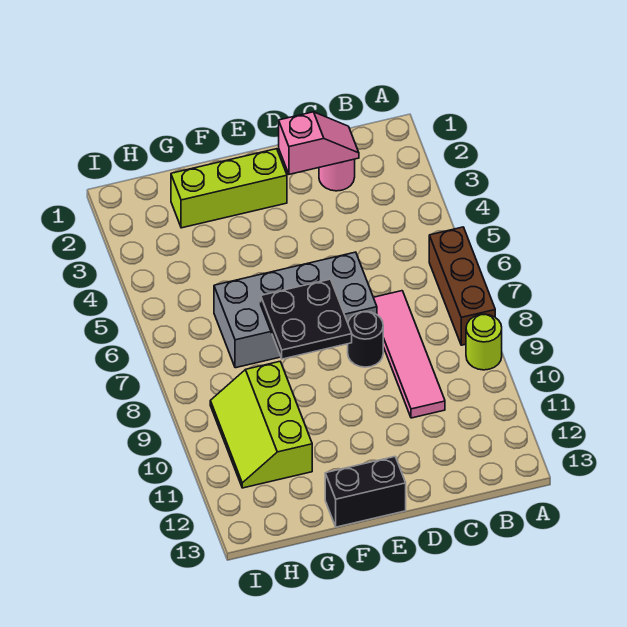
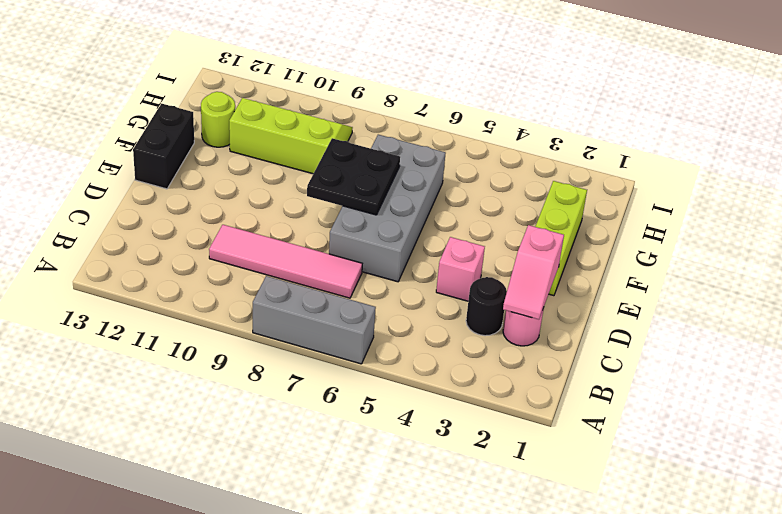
brown brick A6:A8 level 1 -> grey brick A6:A8 level 1
lime round brick A9 level 1 -> lime round brick G12 level 1
none -> pink brick D4 level 1
black round brick D8 level 1 -> black round brick C3 level 1

